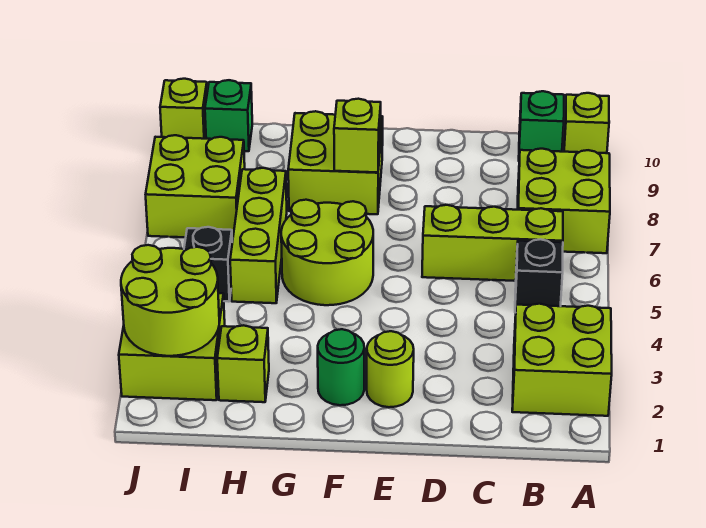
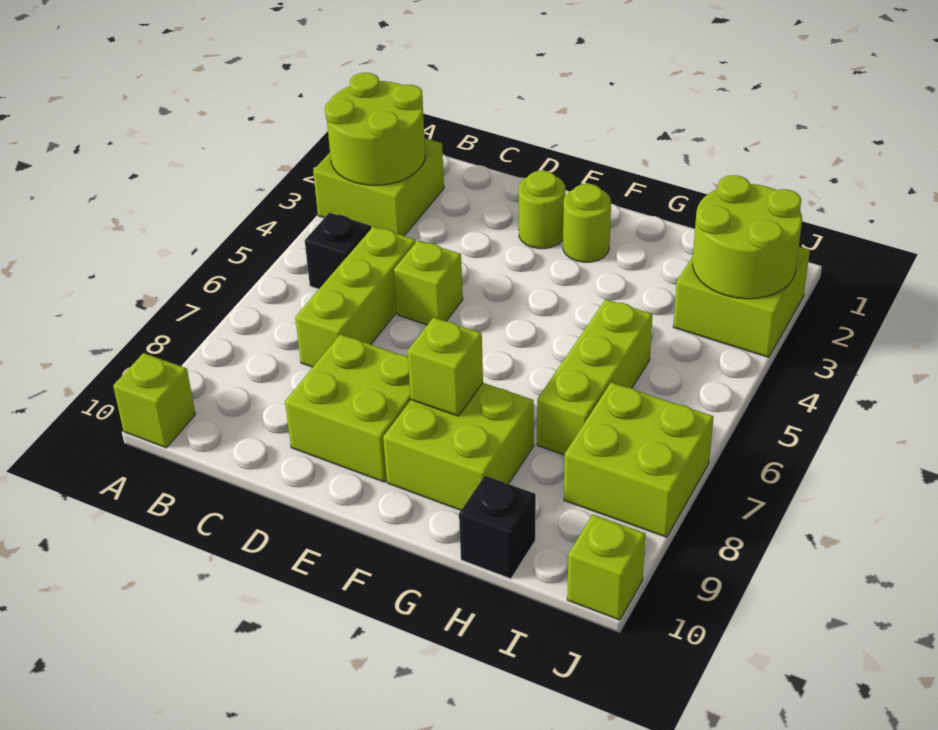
lime brick A7:B8 level 1 -> lime brick D8:E9 level 1
lime brick B6:D6 level 1 -> lime brick C5:C7 level 1
green brick B10 level 1 -> none
green round brick F2 level 1 -> lime round brick F2 level 1
lime round brick F5:G6 level 1 -> lime round brick A2:B3 level 2
lime brick H2 level 1 -> lime brick D5 level 1
black brick I5 level 1 -> black brick H10 level 1
green brick I10 level 1 -> none

